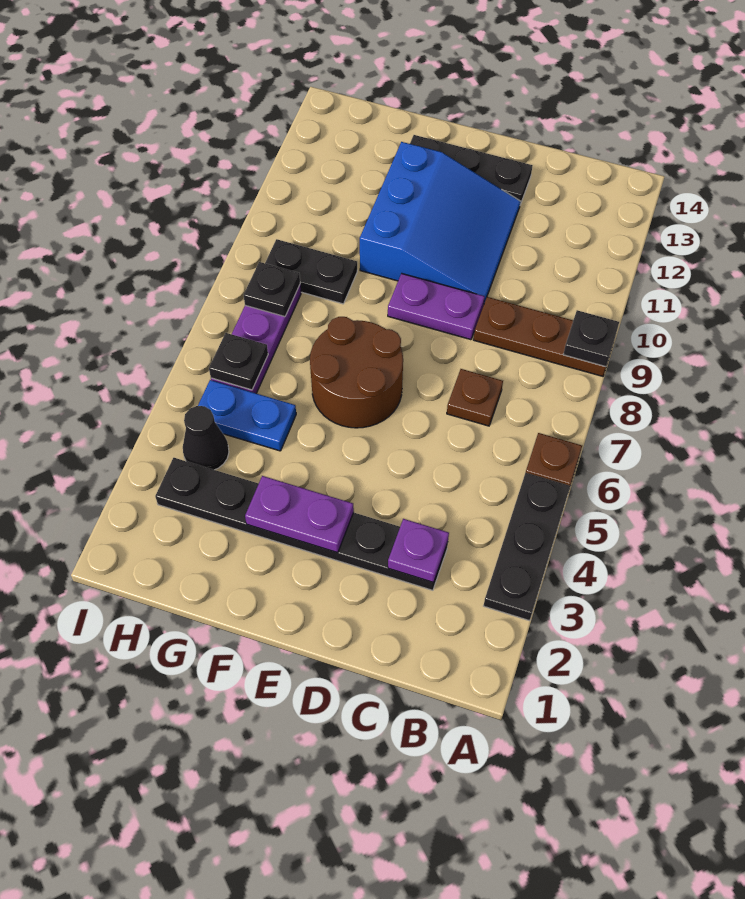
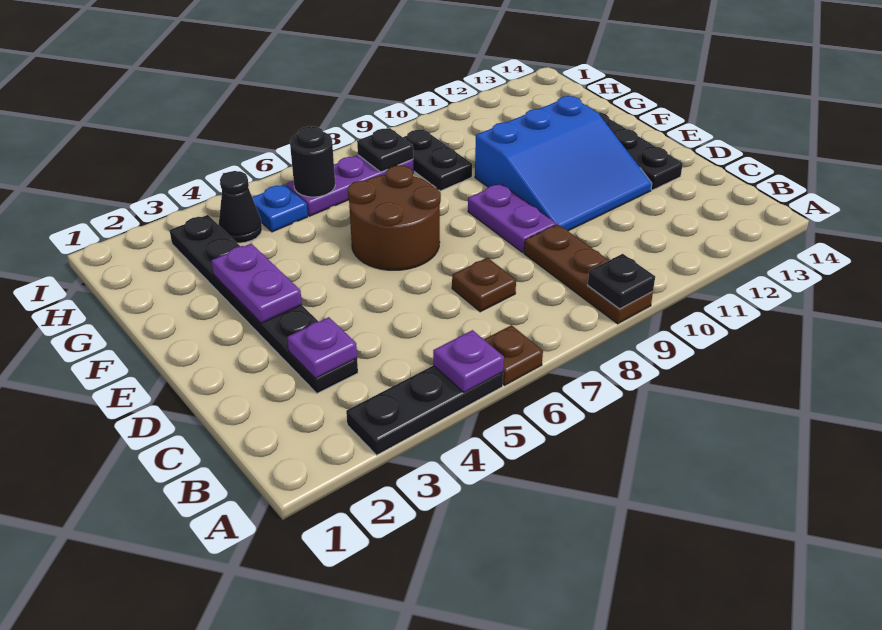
none -> purple plate A5 level 2
blue plate G5:H5 level 1 -> blue plate H5 level 1
black plate H6 level 2 -> black round brick H6 level 2

